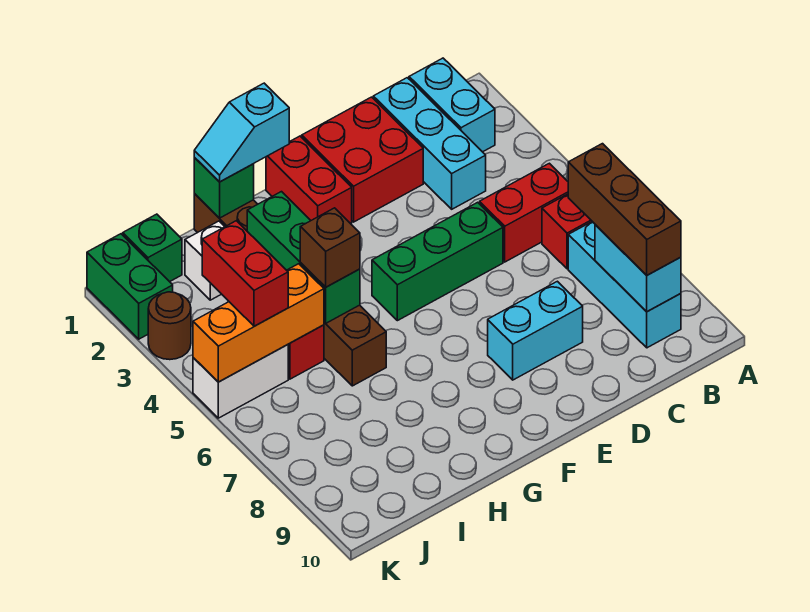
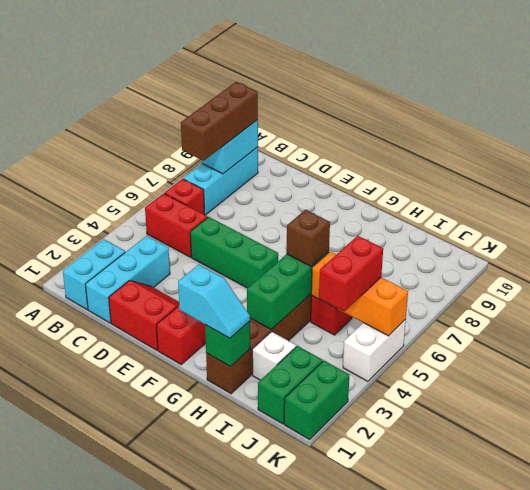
red brick D1:E2 level 1 -> red slope D1:E2 level 1 top 1
cyan brick D8:E8 level 1 -> none
green brick J1 level 1 -> green brick J1:J2 level 1
white brick J5:K5 level 1 -> white brick K4:K5 level 1
brown round brick K3 level 1 -> none

